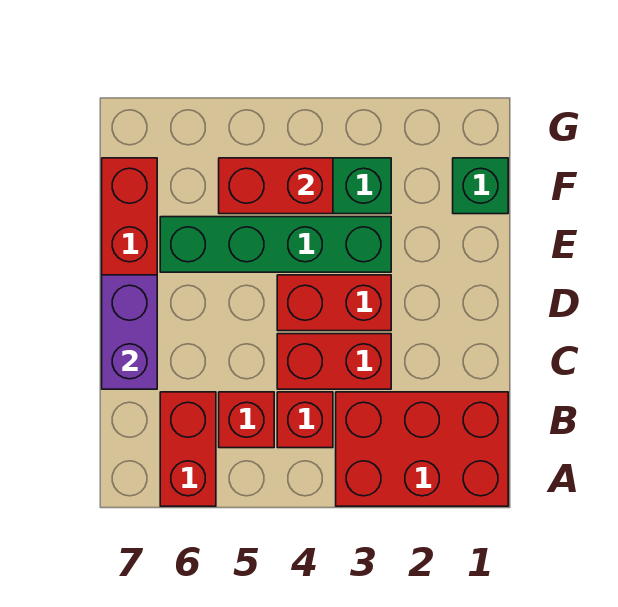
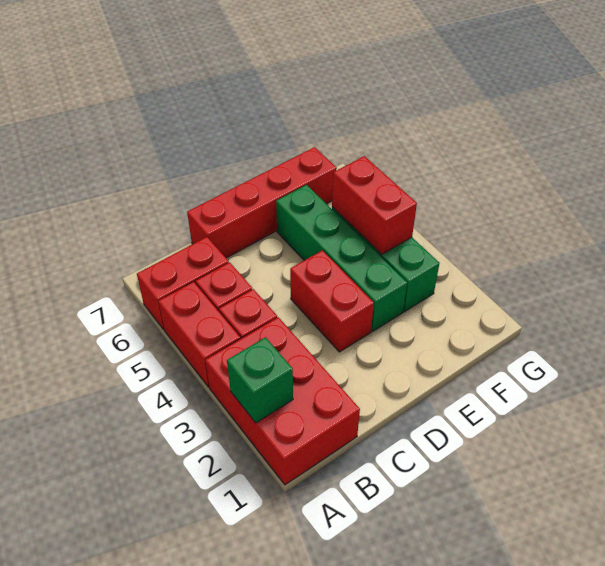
red brick C3:C4 level 1 -> red brick A4:A5 level 1
purple brick C7:D7 level 2 -> none
green brick F1 level 1 -> green brick A2 level 2

